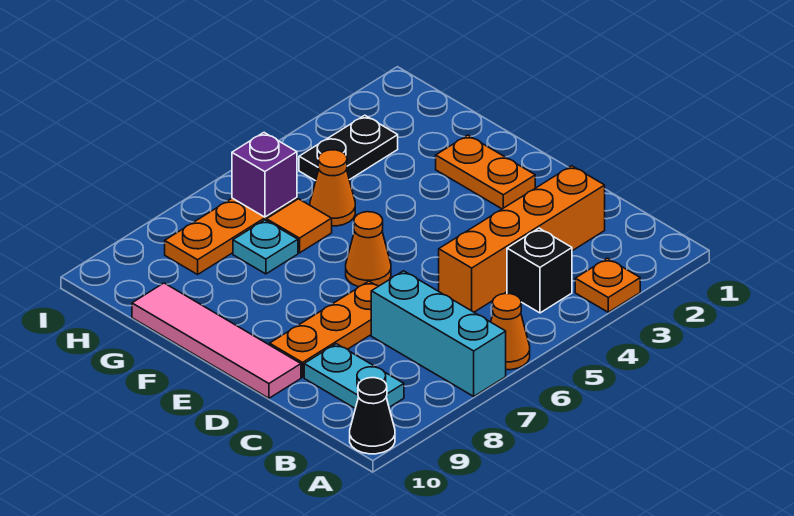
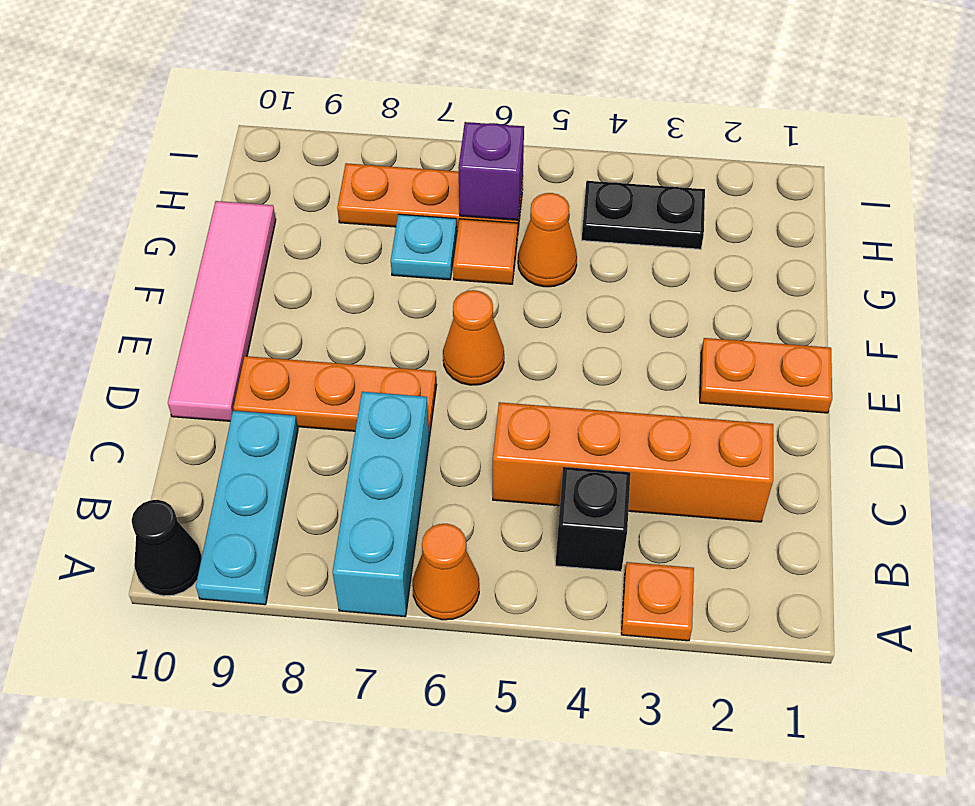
cyan plate B9:C9 level 1 -> cyan plate A9:C9 level 1
orange plate E2:F2 level 1 -> orange plate E1:E2 level 1

